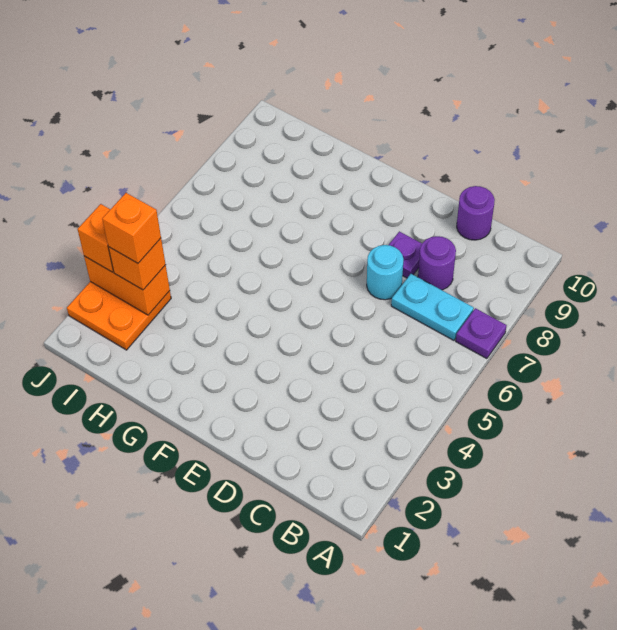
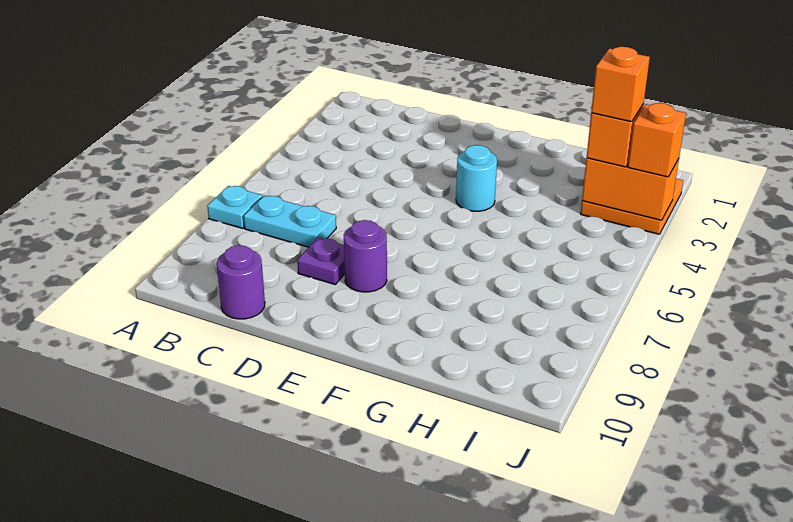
purple plate A7 level 1 -> cyan plate A7 level 1
purple round brick C8 level 1 -> purple round brick E8 level 1
cyan round brick D7 level 1 -> cyan round brick F4 level 1

